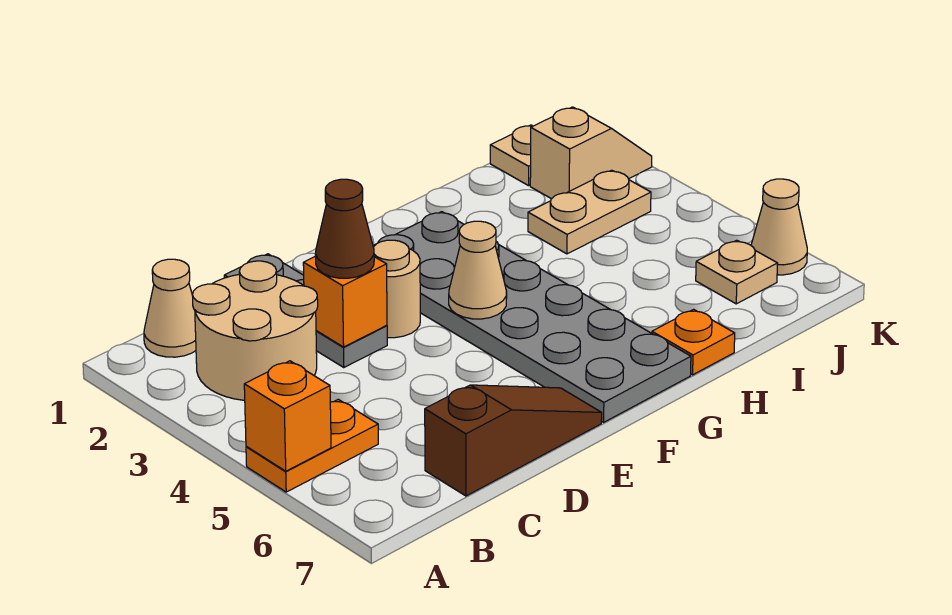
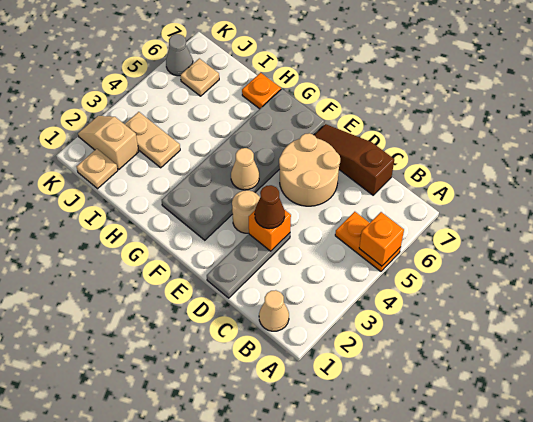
tan round brick B2:C3 level 1 -> tan round brick D5:E6 level 1
tan cone K6 level 1 -> grey cone K6 level 1

